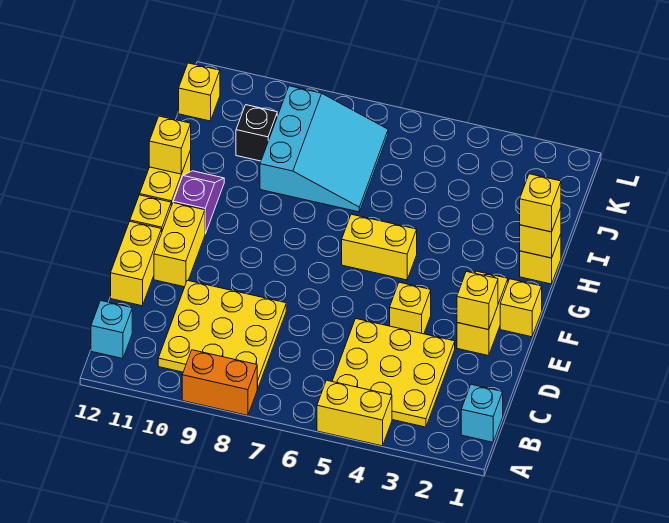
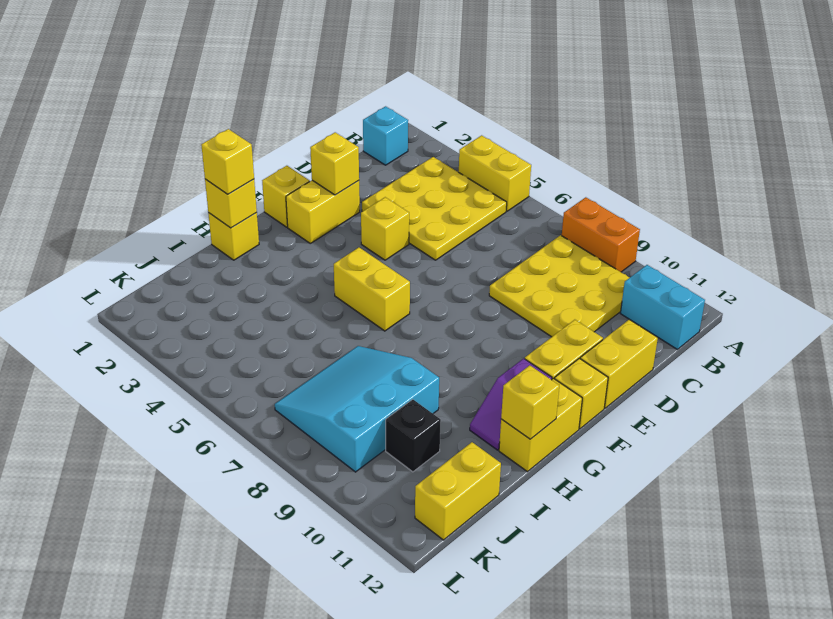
cyan brick B12 level 1 -> cyan brick B11:B12 level 1
yellow brick K12 level 1 -> yellow brick J12:K12 level 1

